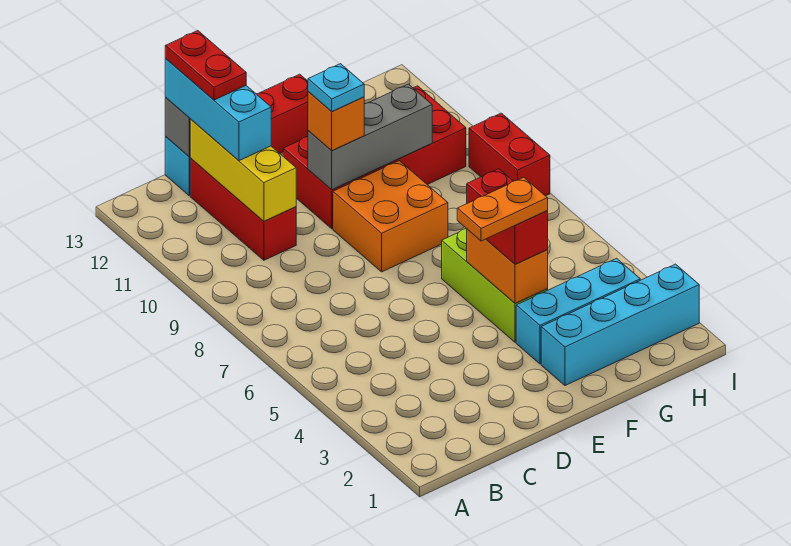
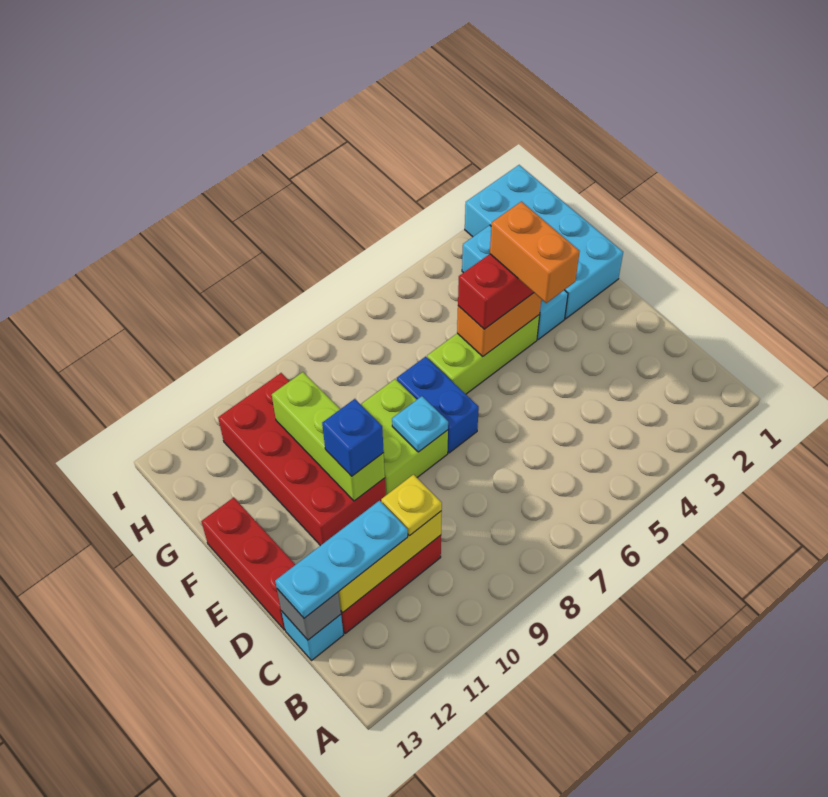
none -> yellow plate C10 level 3
cyan brick C11:C13 level 3 -> cyan plate C11:C13 level 3
red plate C12:C13 level 4 -> none
orange plate E4:F4 level 4 -> orange brick E4:F4 level 4
none -> blue brick E7:F7 level 1
orange brick E8:F9 level 1 -> lime brick E8:F9 level 1
grey brick E10:G10 level 2 -> lime brick E10:G10 level 2
orange brick E10 level 3 -> blue brick E10 level 3
cyan plate E10 level 4 -> cyan plate E8 level 2
cyan brick F2:I2 level 1 -> cyan brick F1:I2 level 1
red brick I8:I9 level 1 -> none

